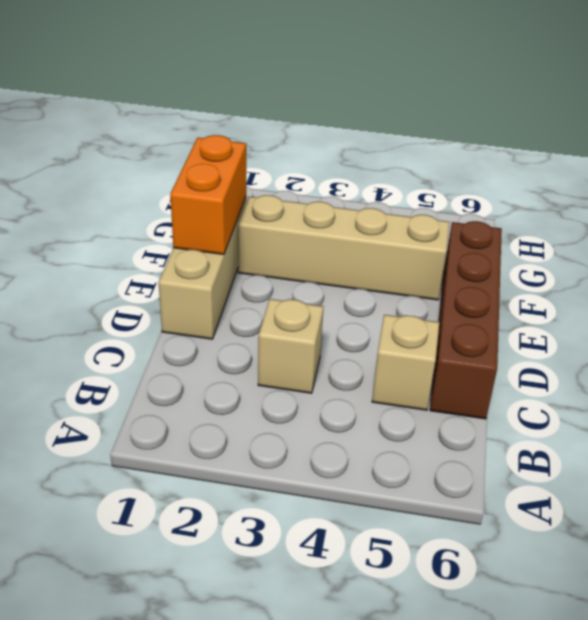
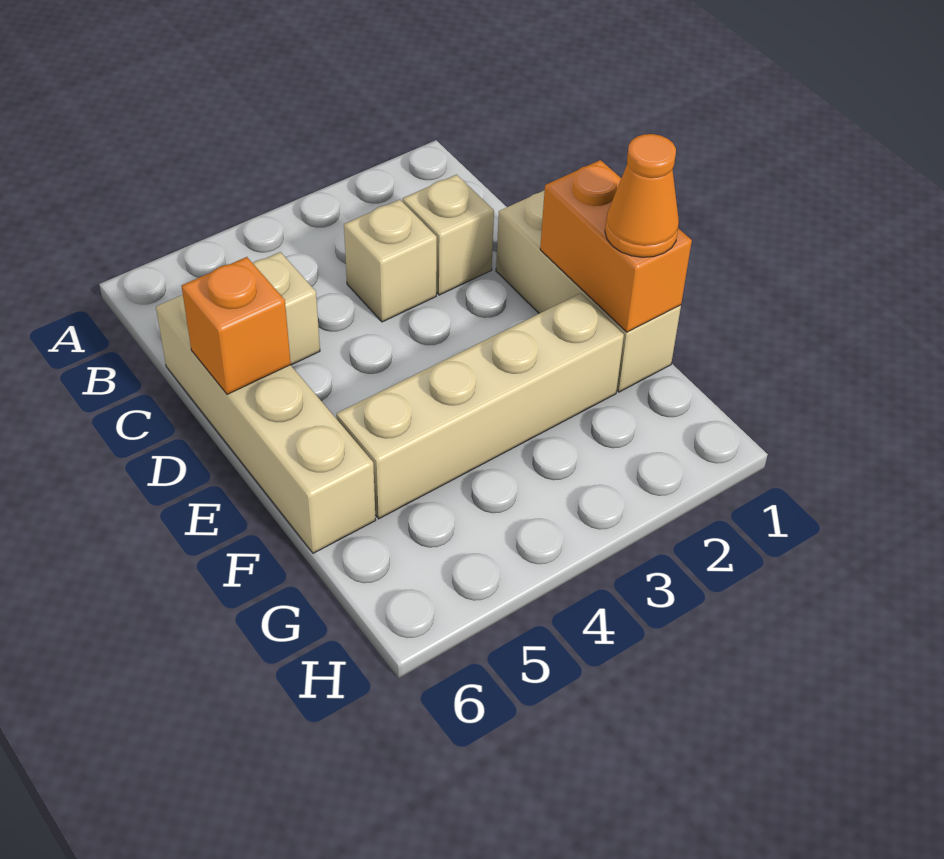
none -> tan brick C2 level 1
brown brick C6:F6 level 1 -> tan brick C6:F6 level 1
none -> orange brick D6 level 2
none -> orange cone F1 level 3

